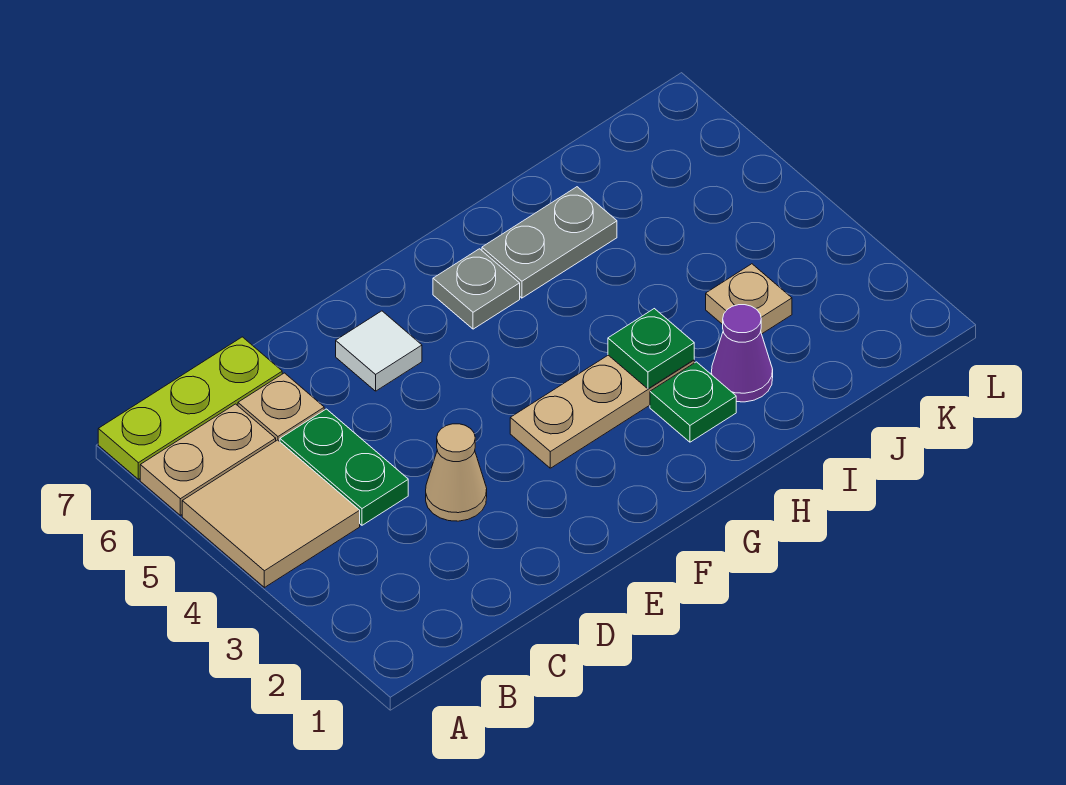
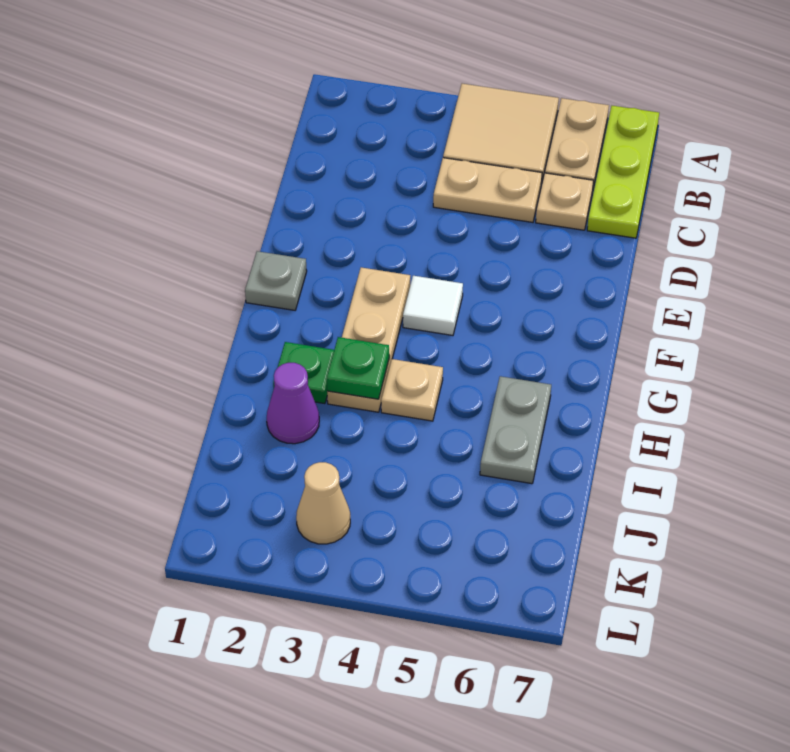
green plate C4:C5 level 1 -> tan plate C4:C5 level 1
tan cone D3 level 1 -> tan cone K3 level 1
white tile E6 level 1 -> white tile F4 level 1
grey plate G6 level 1 -> grey plate F1 level 1
tan plate J3 level 1 -> tan plate H4 level 1

